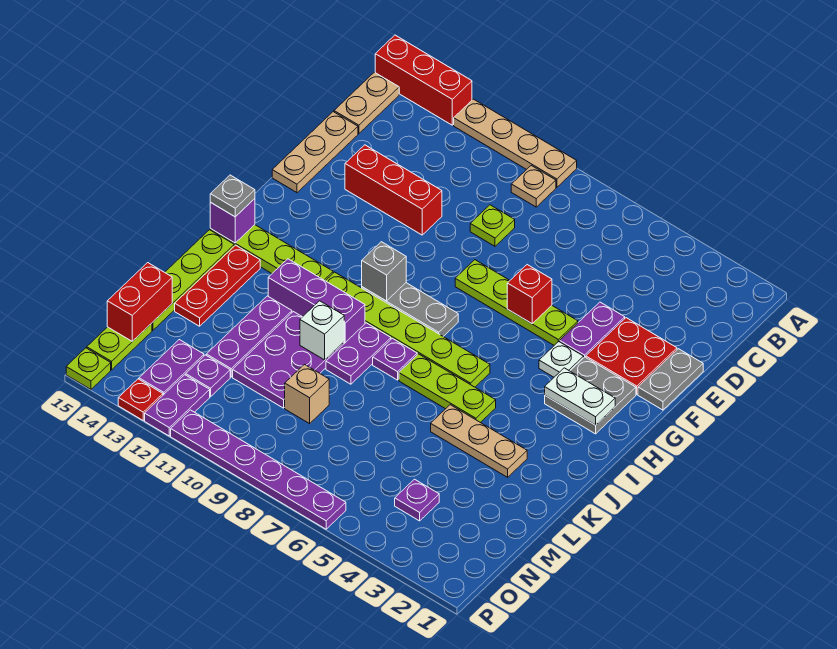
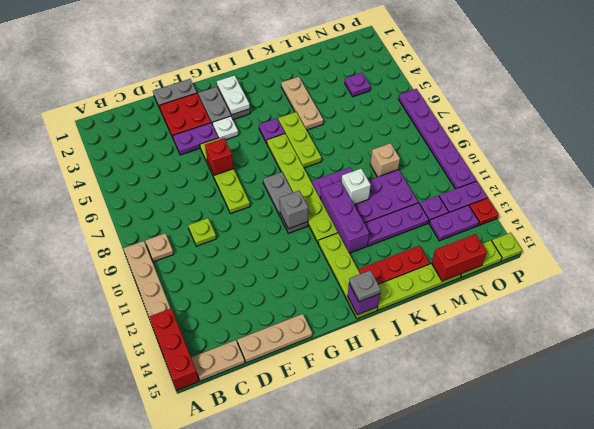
red brick E11:E13 level 1 -> none
purple plate J8 level 1 -> purple plate I5 level 1

